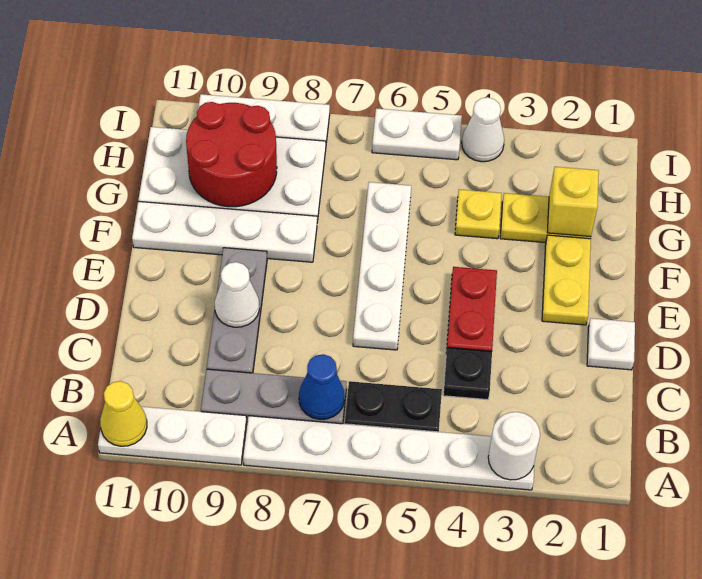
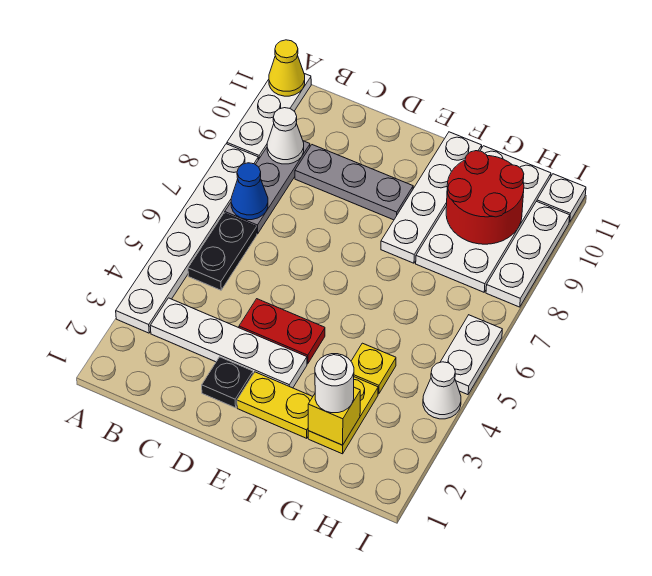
white round brick A3 level 2 -> white round brick G2 level 3
black plate C4 level 1 -> black plate D2 level 1
white plate D1 level 1 -> white plate I11 level 1
white plate D6:G6 level 1 -> white plate B3:E3 level 1
white cone D9 level 2 -> white cone B9 level 2

